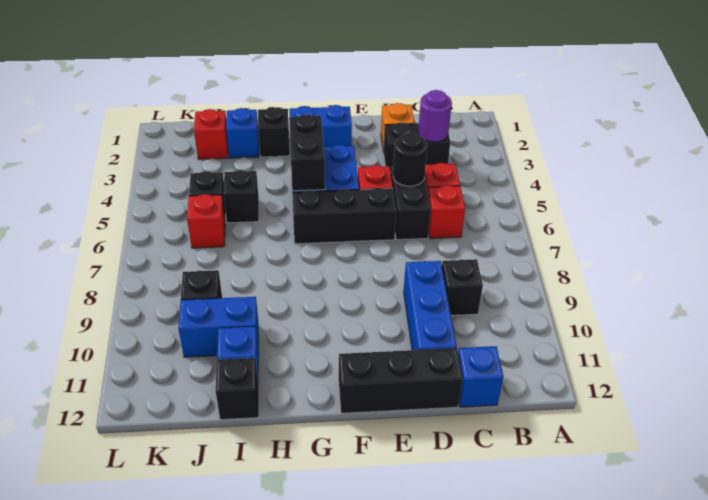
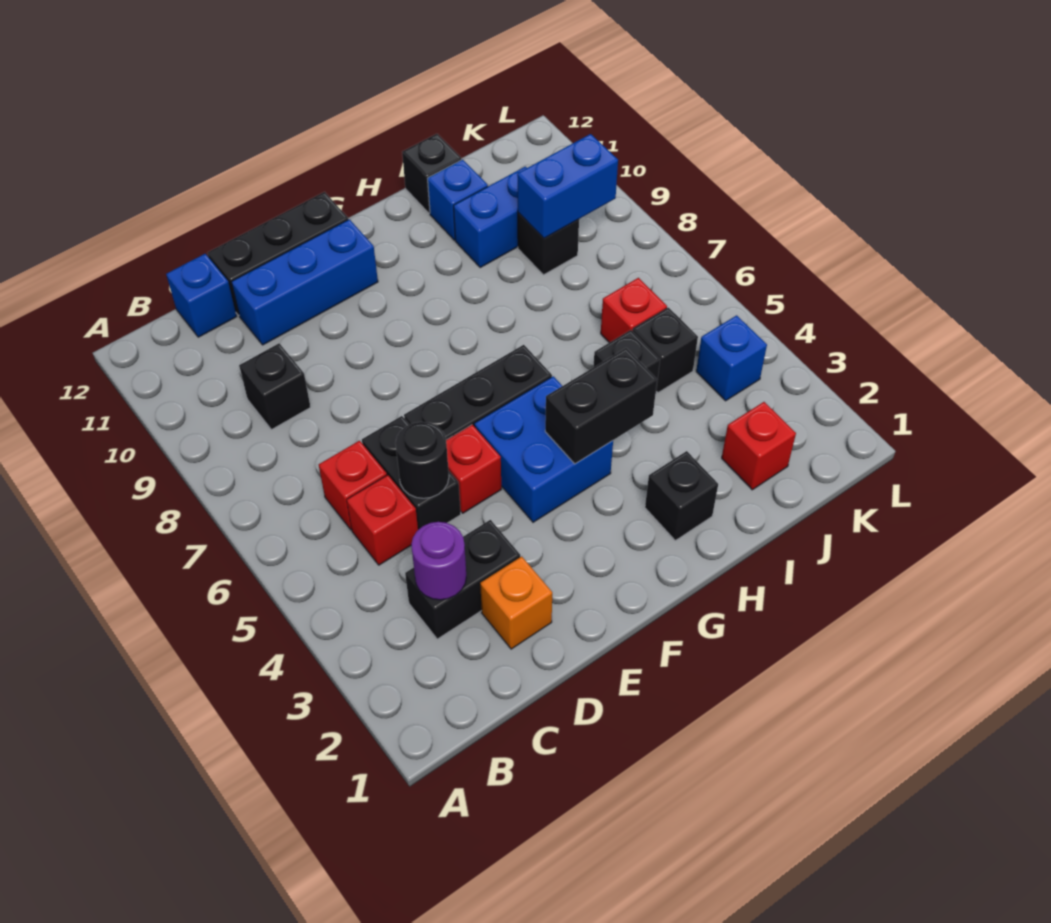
blue brick D9:D11 level 1 -> blue brick D11:F11 level 1
blue brick F2:G2 level 1 -> blue brick J9:K9 level 2
black brick G4:G5 level 2 -> black brick G4:H4 level 2
blue brick I2 level 1 -> blue brick K4 level 1

